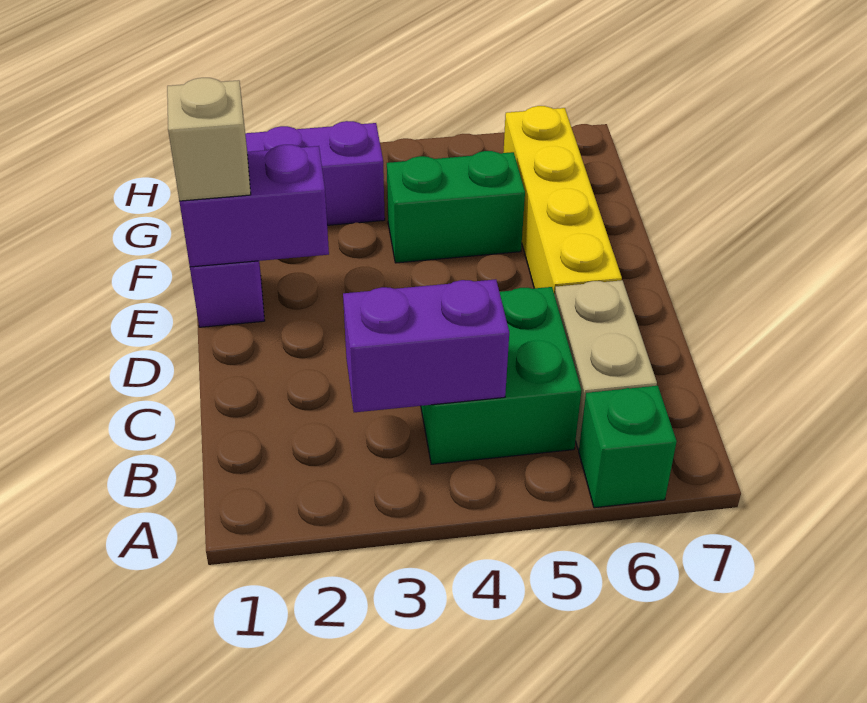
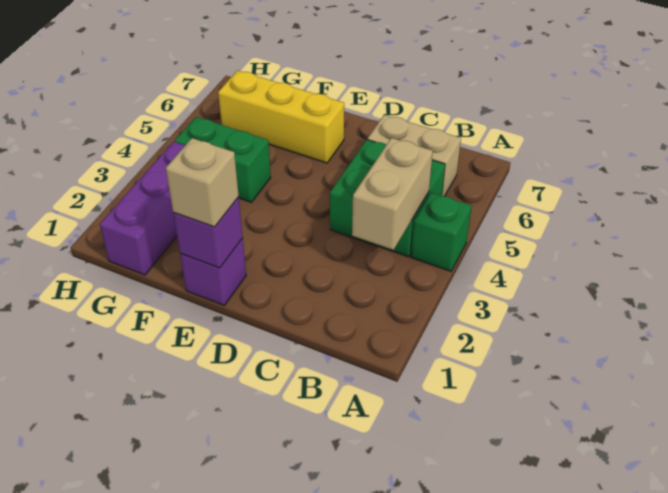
green brick A6 level 1 -> green brick A4 level 1
purple brick B3:B4 level 2 -> tan brick B3:B4 level 2
yellow brick D6:G6 level 1 -> yellow brick E6:G6 level 1
purple brick E1:E2 level 2 -> purple brick E1 level 2
green brick F4:F5 level 1 -> green brick F4:G4 level 1

